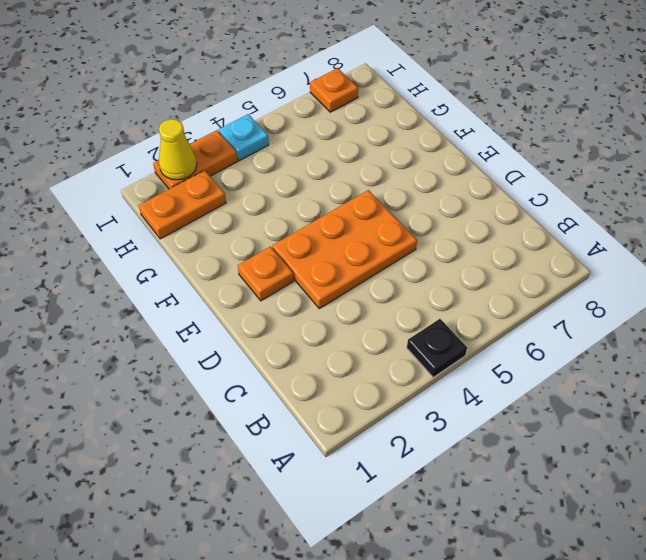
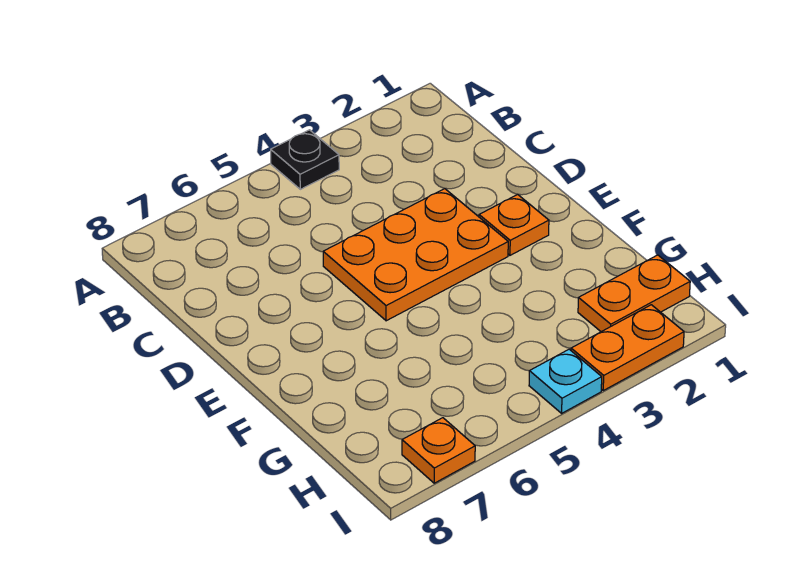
yellow cone I2 level 2 -> none

